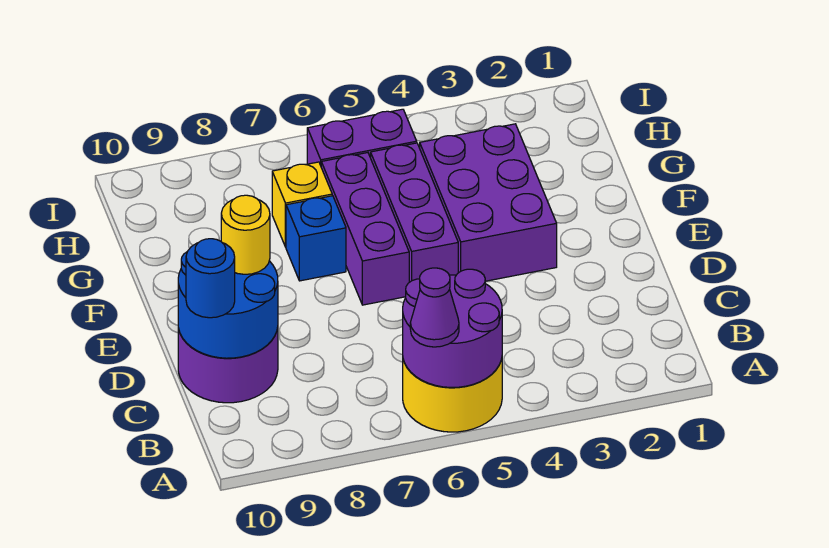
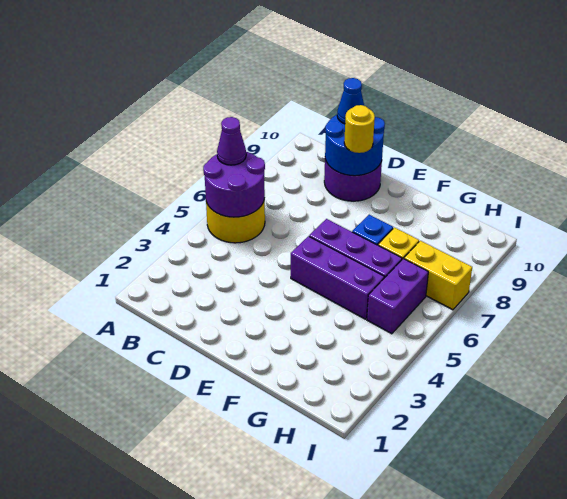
blue round brick C10 level 3 -> blue cone C10 level 3
purple brick E3:G4 level 1 -> none
none -> yellow brick H7:I7 level 1

